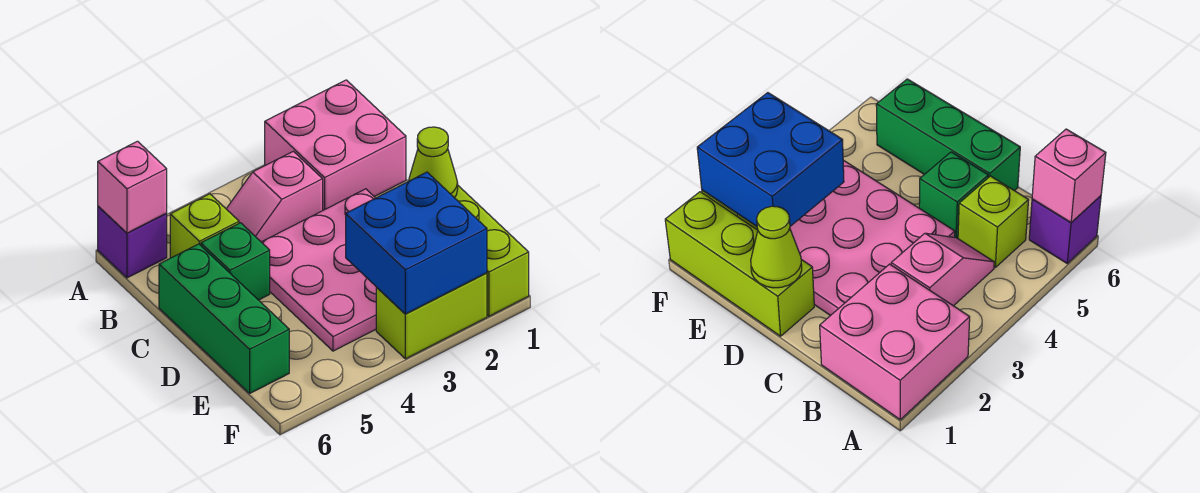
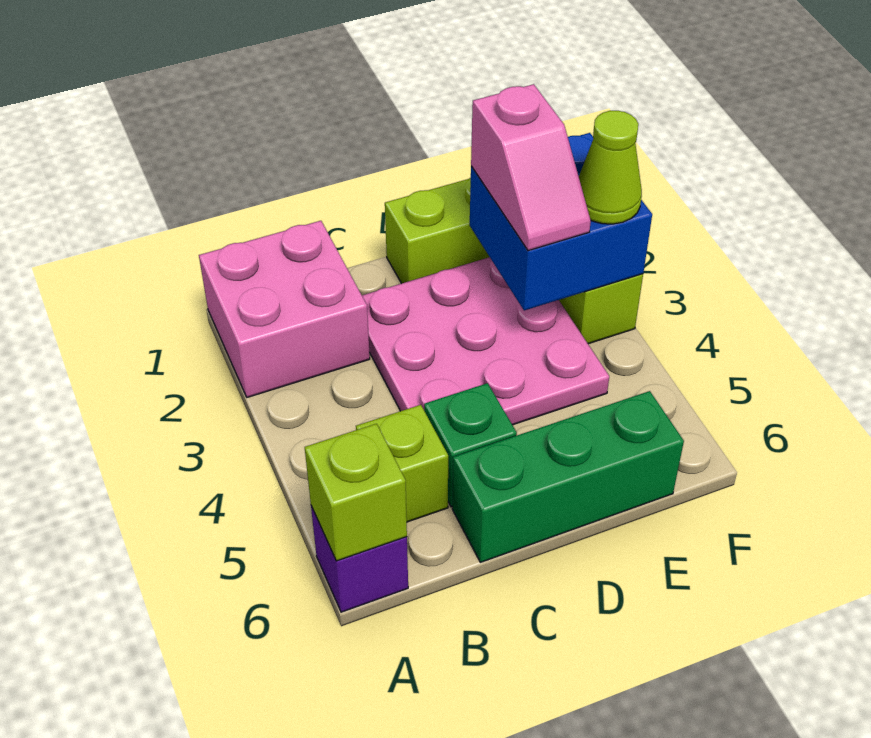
pink brick A6 level 2 -> lime brick A6 level 2
pink slope B3:B4 level 1 top 3 -> pink slope E2:E3 level 3 top 2
lime cone D1 level 2 -> lime cone F3 level 3

